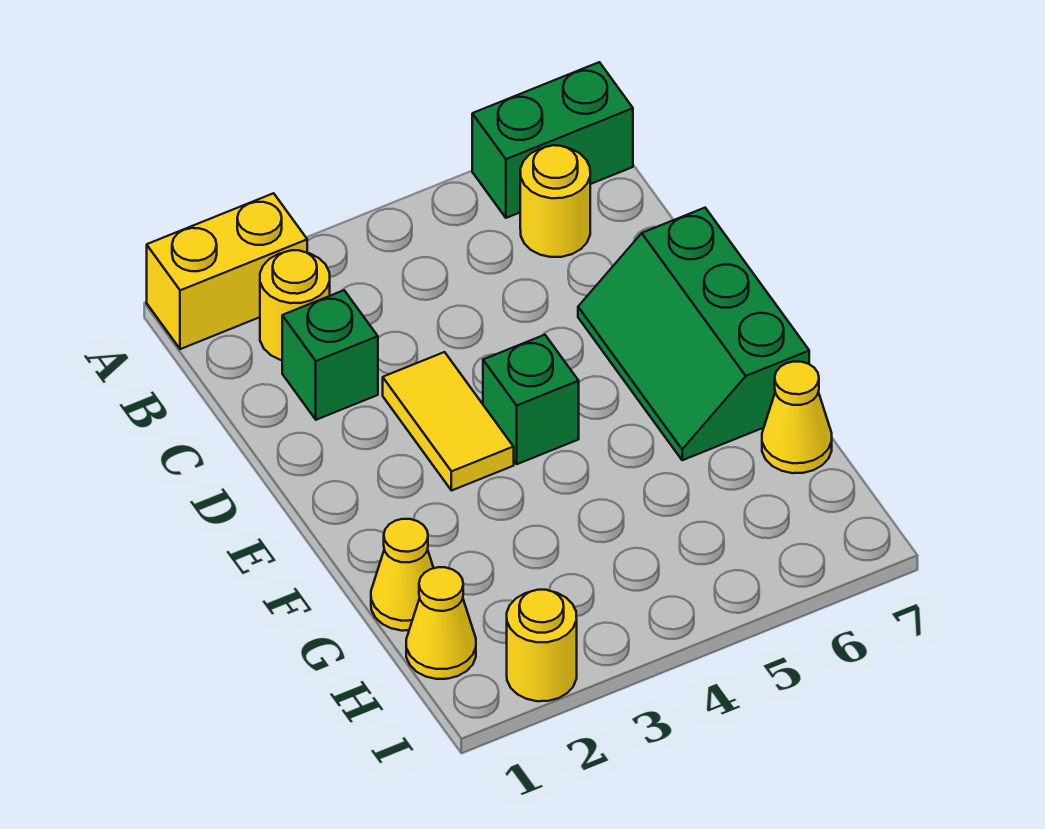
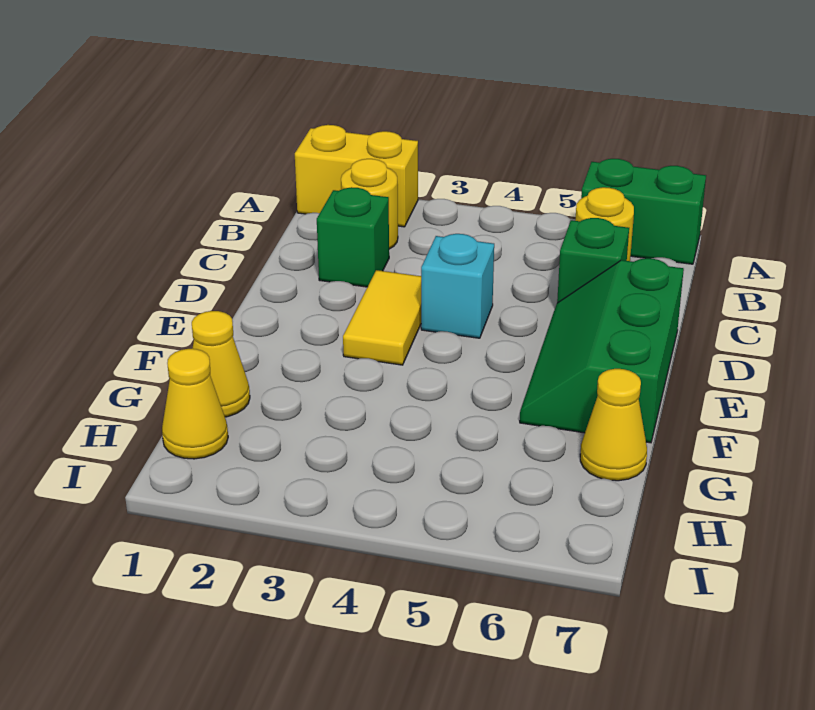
none -> cyan brick D4 level 1
green brick E4 level 1 -> green brick C6 level 1
yellow round brick I2 level 1 -> none

